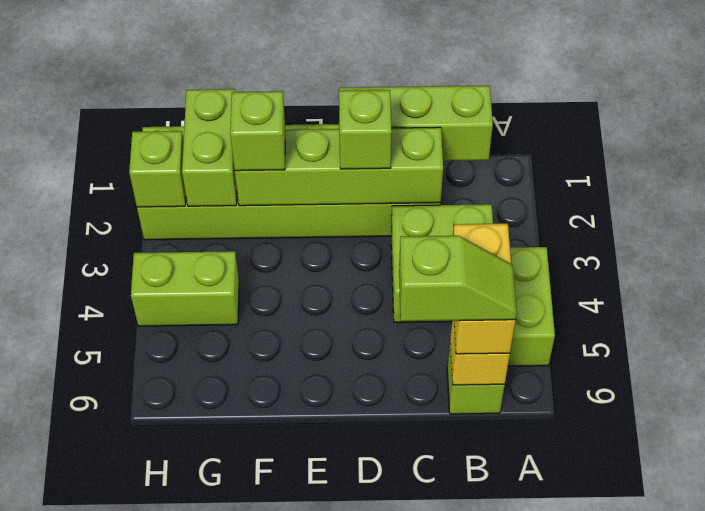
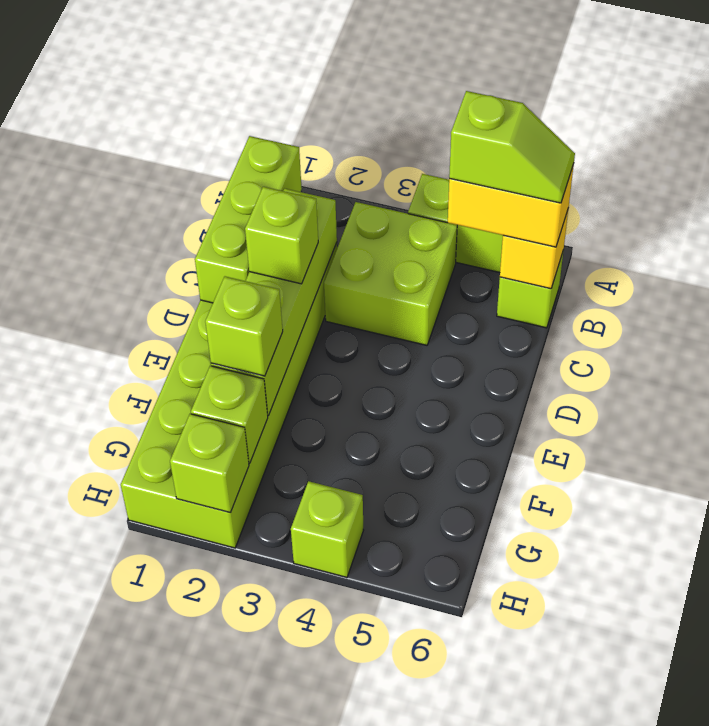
lime slope B6:C6 level 4 top C -> lime slope B5:B6 level 4 top 5
lime brick G1:G2 level 2 -> lime brick G2 level 2
lime brick G4:H4 level 1 -> lime brick H4 level 1

